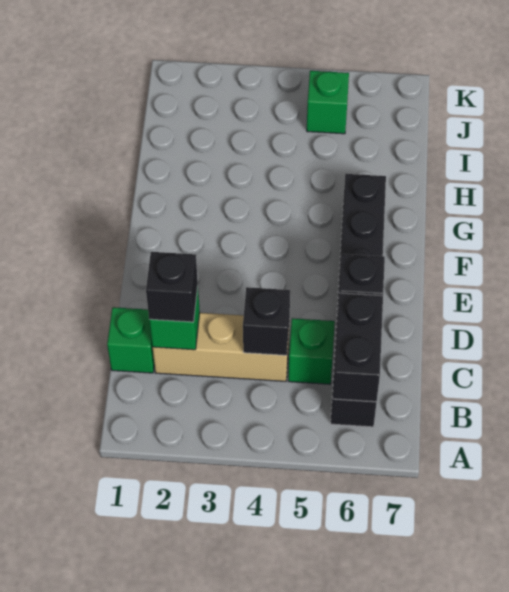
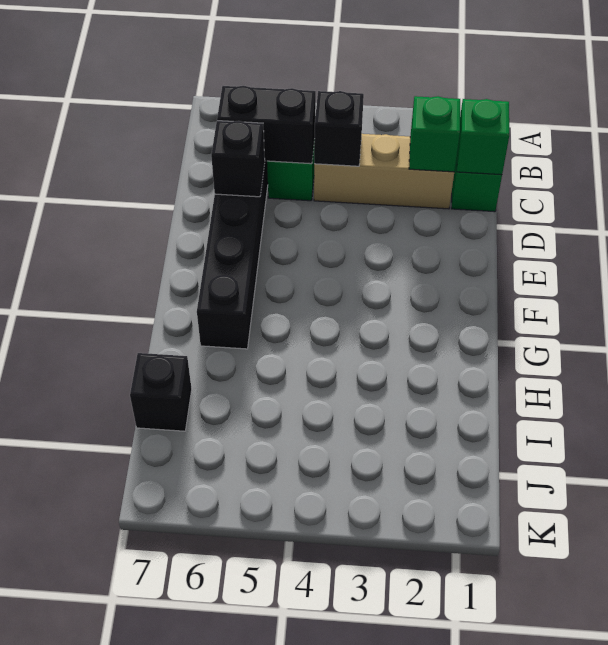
black brick B6:C6 level 2 -> black brick C5:C6 level 2
black brick C2 level 3 -> black brick I7 level 1
green brick J5 level 1 -> green brick C1 level 2

